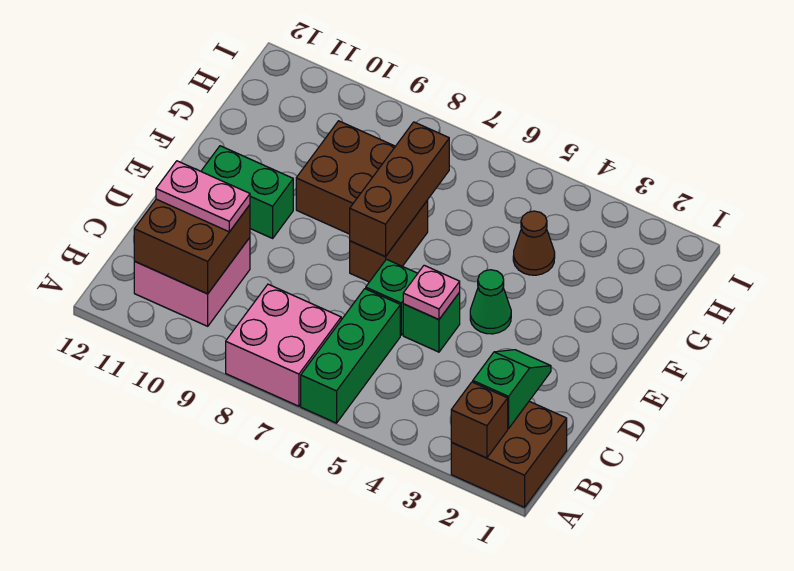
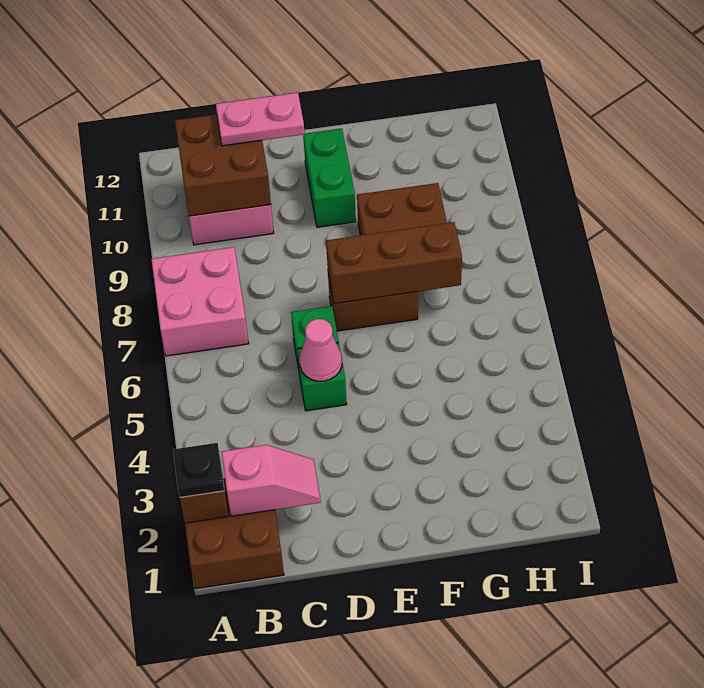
none -> black plate A2 level 3
green brick A6:C6 level 1 -> none
green slope B2:C2 level 2 top B -> pink slope B2:C2 level 2 top B
pink plate C10:C11 level 3 -> pink plate C11:D11 level 3
pink plate D5 level 2 -> pink cone D5 level 2
green cone E4 level 1 -> none
brown cone G4 level 1 -> none

